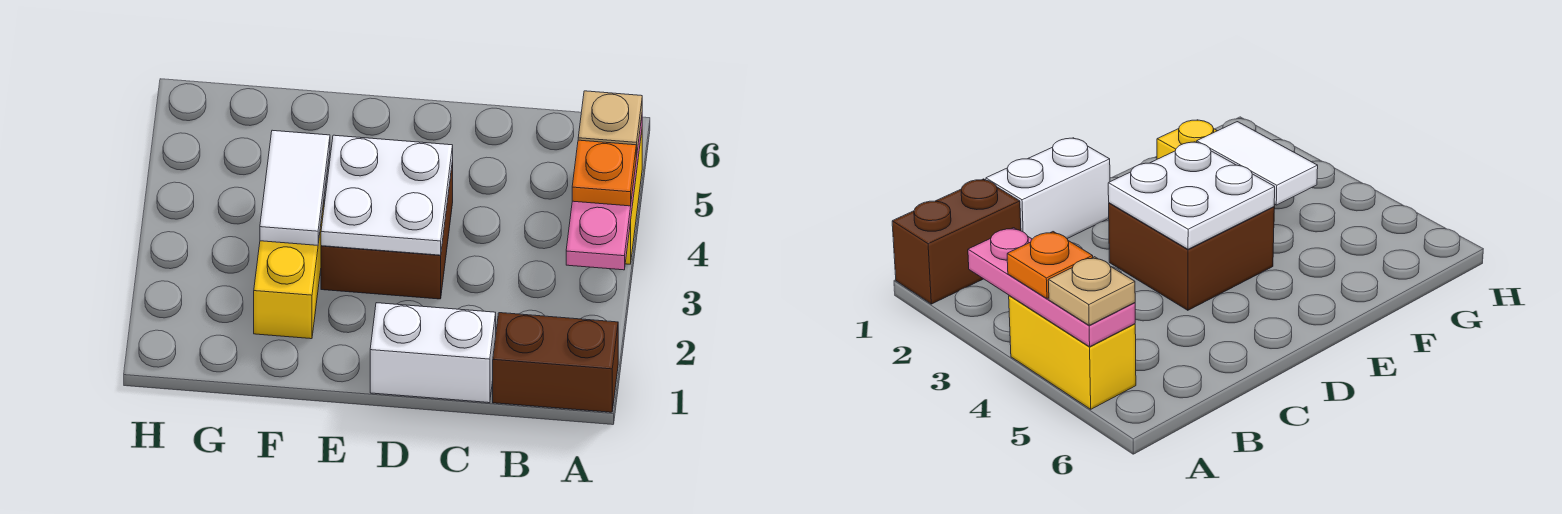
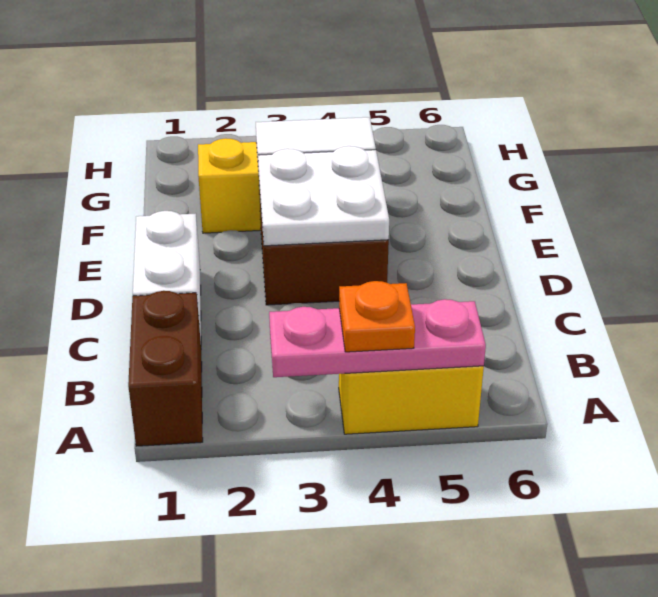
tan plate A5 level 3 -> none

